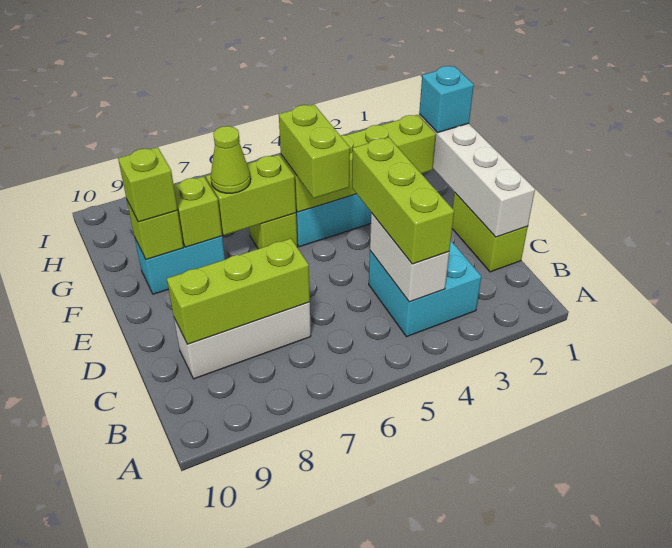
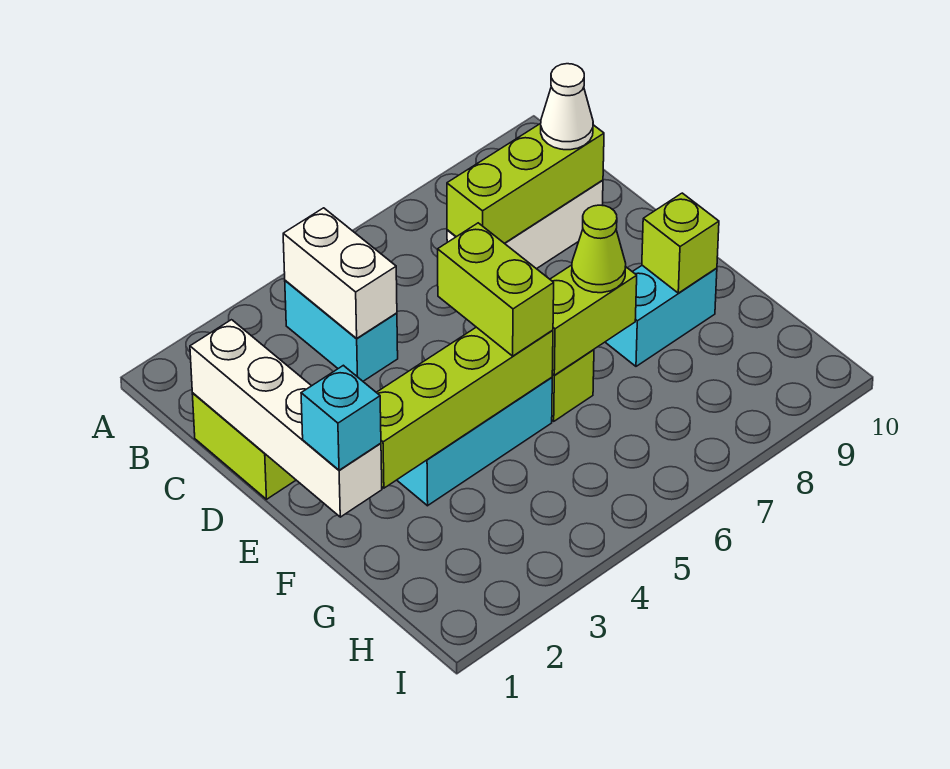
cyan brick B3:C4 level 1 -> cyan brick B4:C4 level 1
lime brick B4:D4 level 3 -> none
none -> white cone C9 level 3
lime brick F8 level 2 -> none
lime brick F9 level 3 -> none

